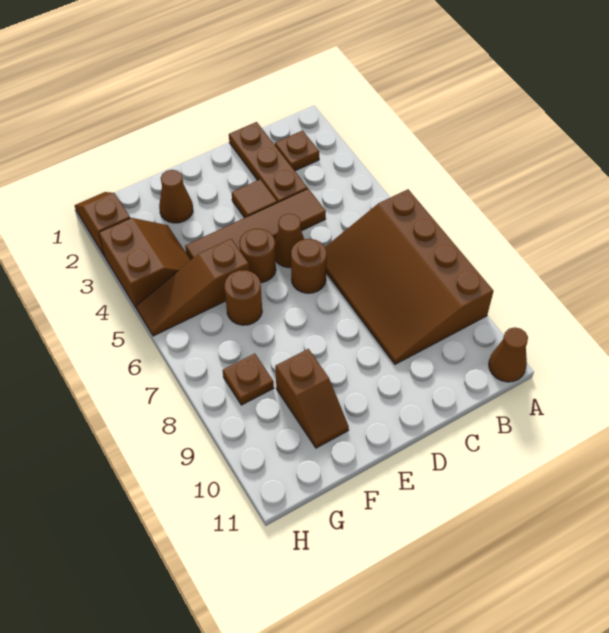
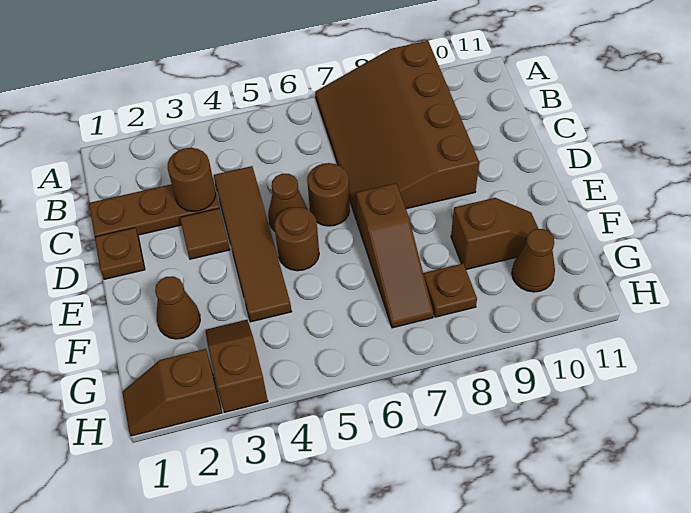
brown slope A6:C9 level 1 top A -> brown slope A7:D9 level 1 top 9
brown cone A11 level 1 -> brown cone G10 level 1
brown plate B2 level 1 -> brown plate D1 level 1
brown slope F5:H5 level 1 top F -> brown slope E7:G7 level 1 top E
brown round brick F6 level 1 -> brown round brick C3 level 2
brown slope G3:H4 level 1 top H -> brown slope G3:H3 level 1 top H

